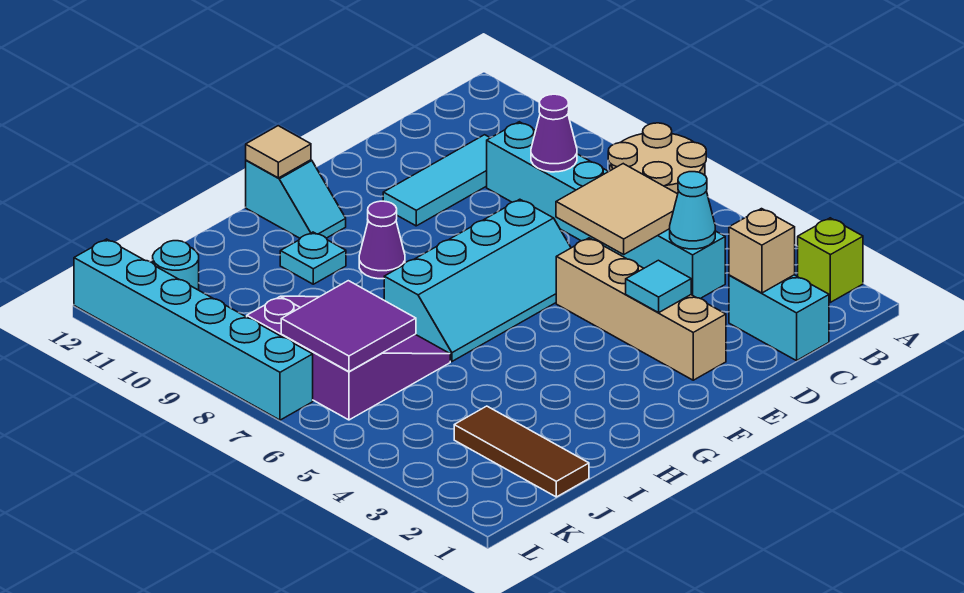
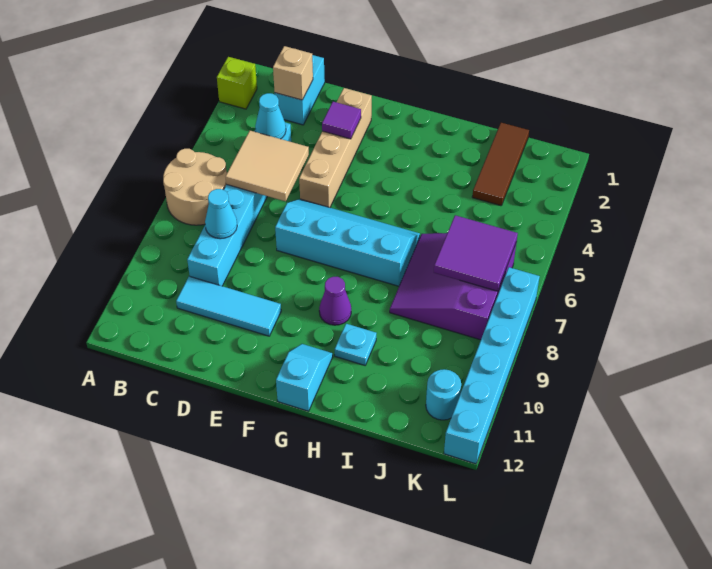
purple cone C8 level 2 -> cyan cone C8 level 2
cyan tile E3 level 2 -> purple tile E3 level 2
tan tile G12 level 2 -> none

